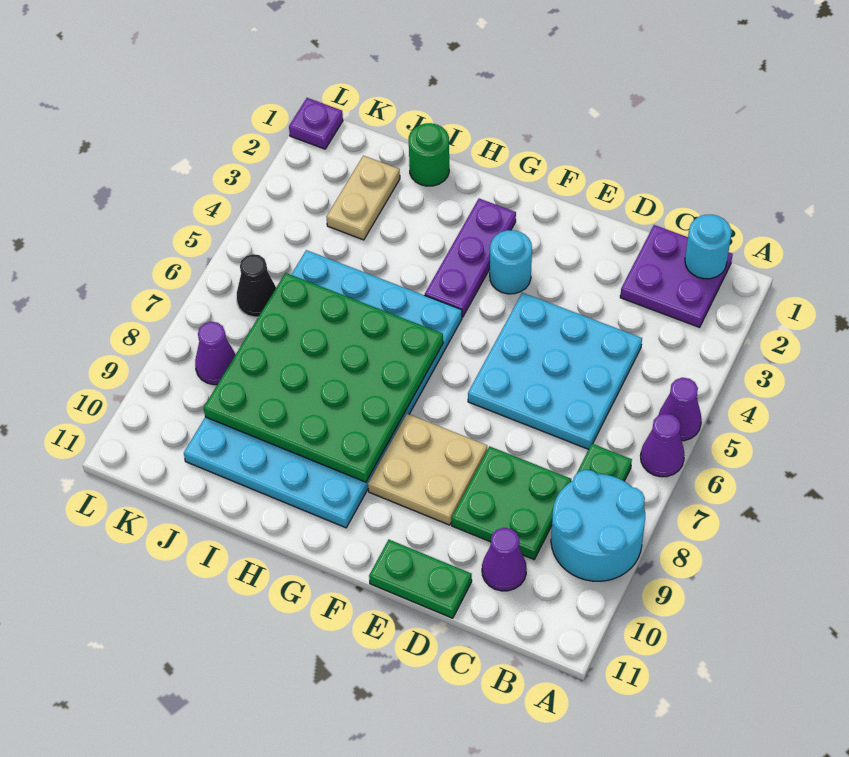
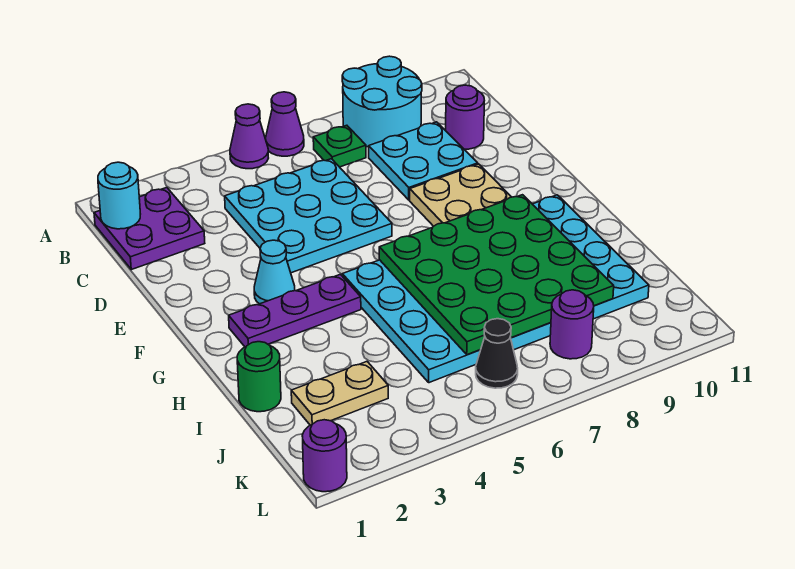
green plate C8:D9 level 1 -> cyan plate C8:D9 level 1
purple cone C10 level 1 -> purple round brick C10 level 1
green plate D11:E11 level 1 -> none
cyan round brick F3 level 1 -> cyan cone F3 level 1
purple cone K8 level 1 -> purple round brick K8 level 1
purple plate L1 level 1 -> purple round brick L1 level 1

